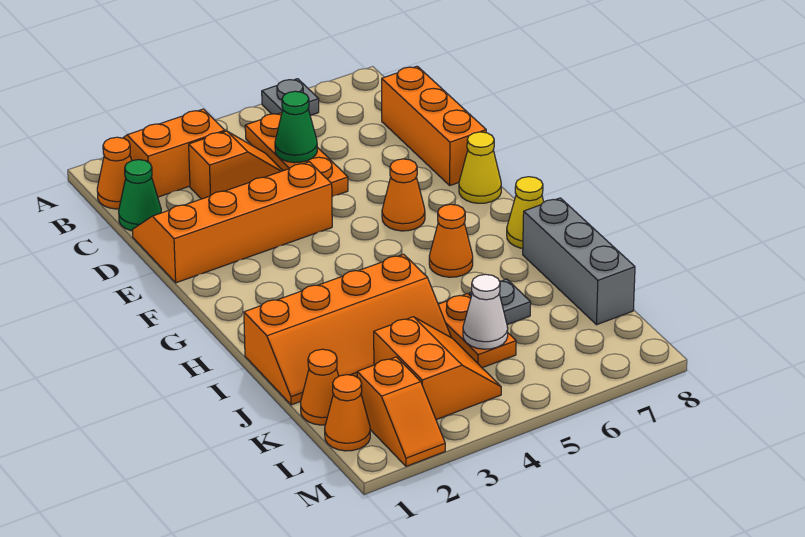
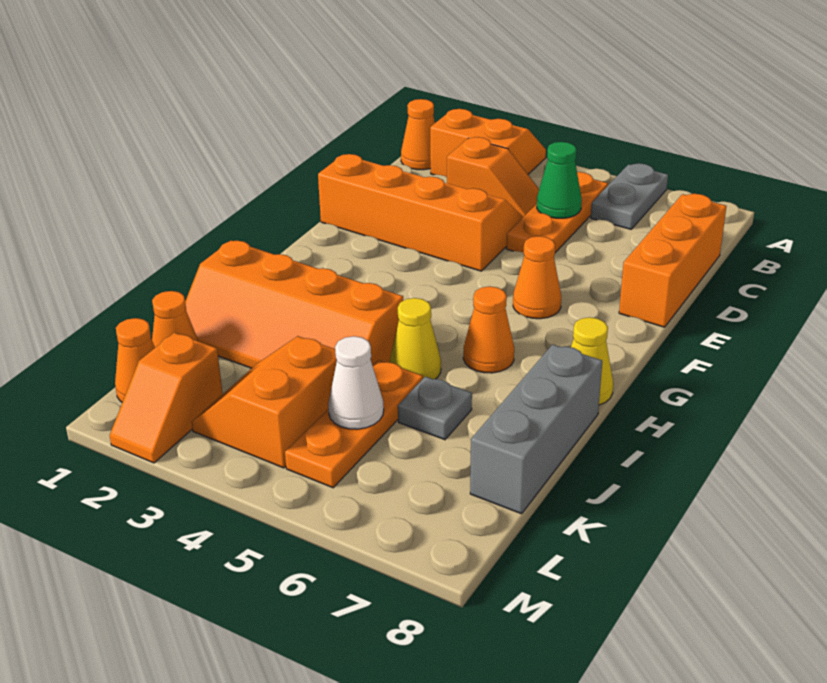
grey plate A6 level 1 -> grey plate A6:B6 level 1
green cone C1 level 1 -> none
yellow cone F8 level 1 -> yellow cone I5 level 1
orange plate J5:K5 level 1 -> orange plate J5:L5 level 1
orange slope K3:L4 level 1 top 3 -> orange slope K3:L4 level 1 top 4

